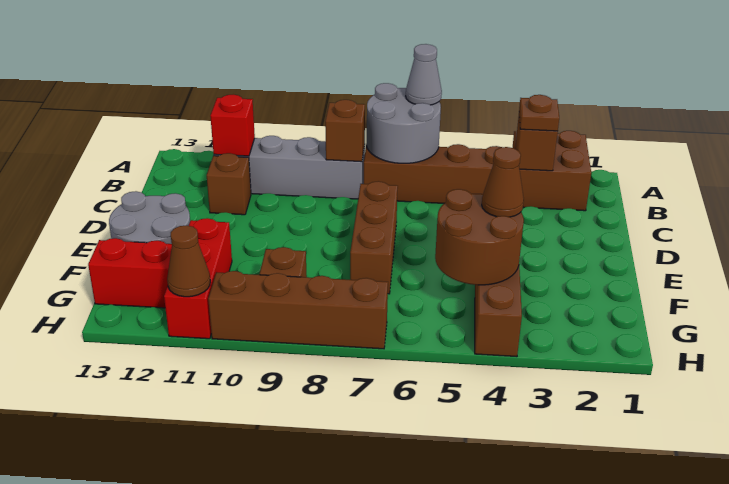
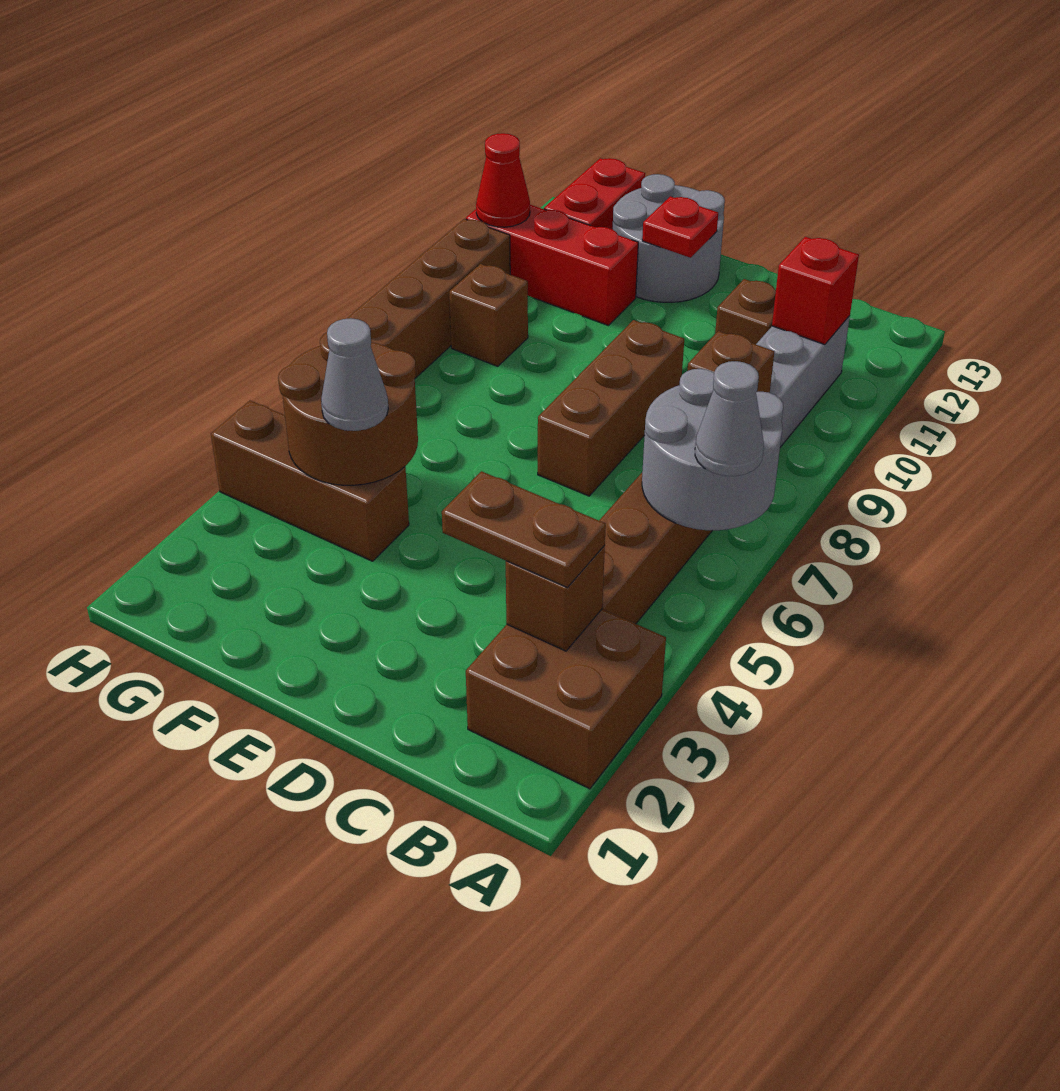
brown plate B3 level 3 -> brown plate B3:C3 level 3
brown brick D7:F7 level 1 -> brown brick D7:D9 level 1
none -> red plate E12 level 2
brown cone F4 level 3 -> grey cone F4 level 3
brown cone H11 level 2 -> red cone H11 level 2

